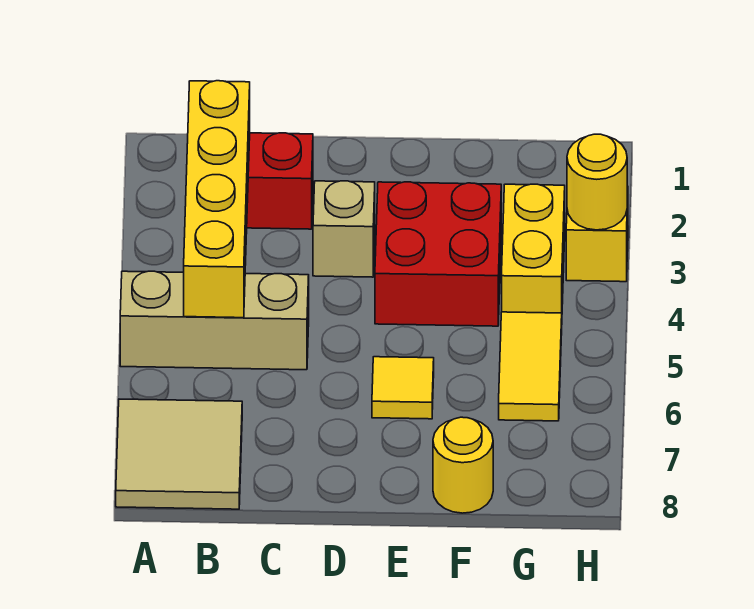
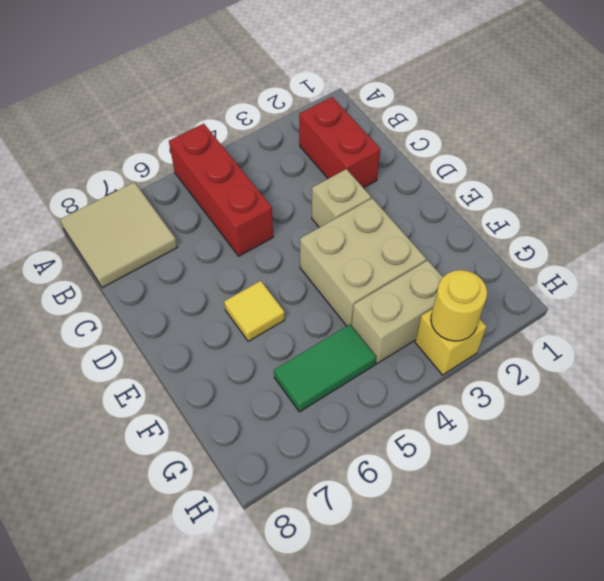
tan brick A5:C5 level 1 -> red brick A5:C5 level 1
yellow brick B2:B5 level 2 -> none
red brick E3:F4 level 1 -> tan brick E3:F4 level 1
yellow round brick F8 level 1 -> none
yellow brick G3:G4 level 1 -> tan brick G3:G4 level 1
yellow tile G5:G6 level 1 -> green tile G5:G6 level 1

